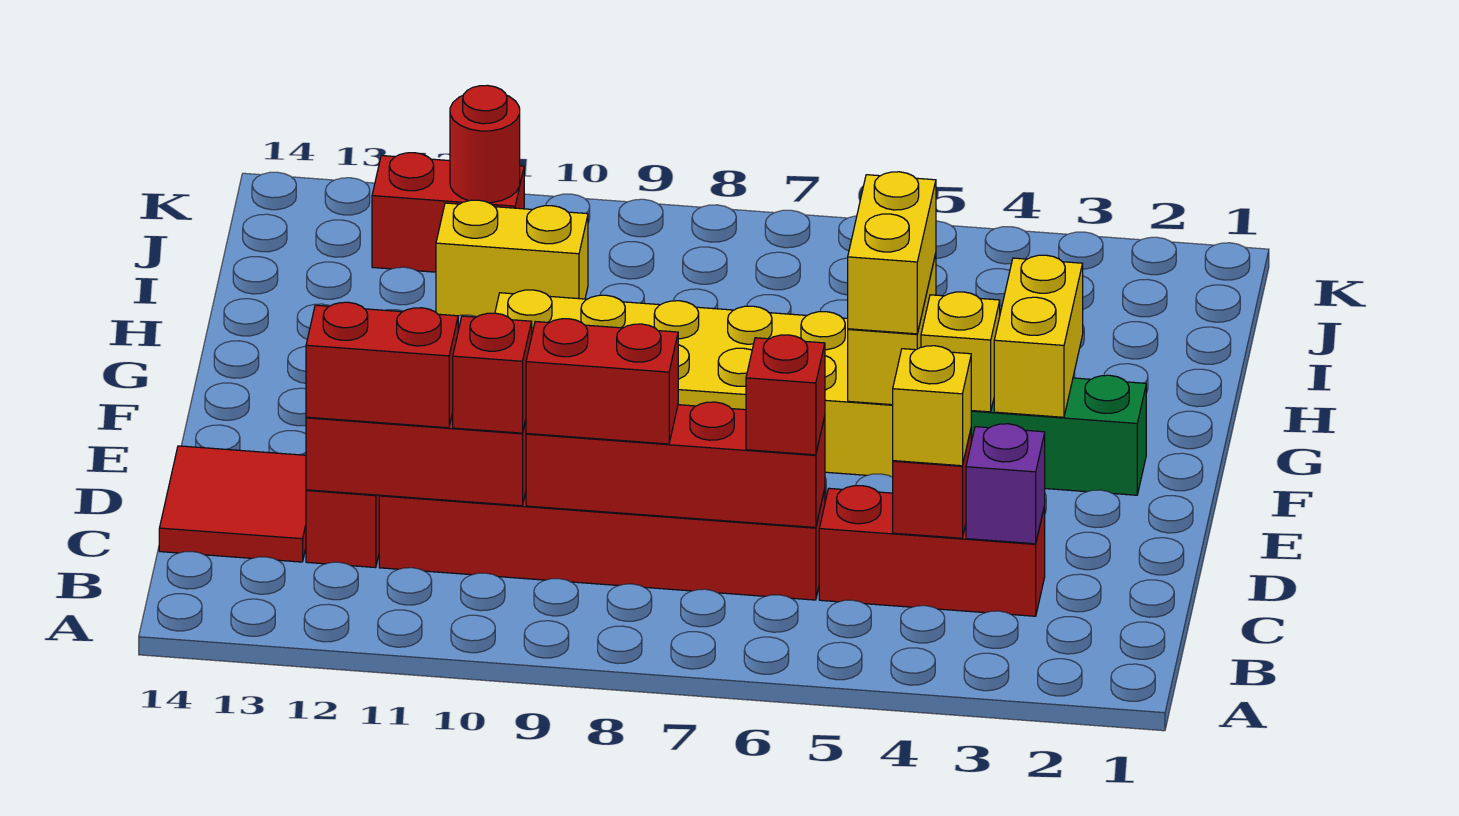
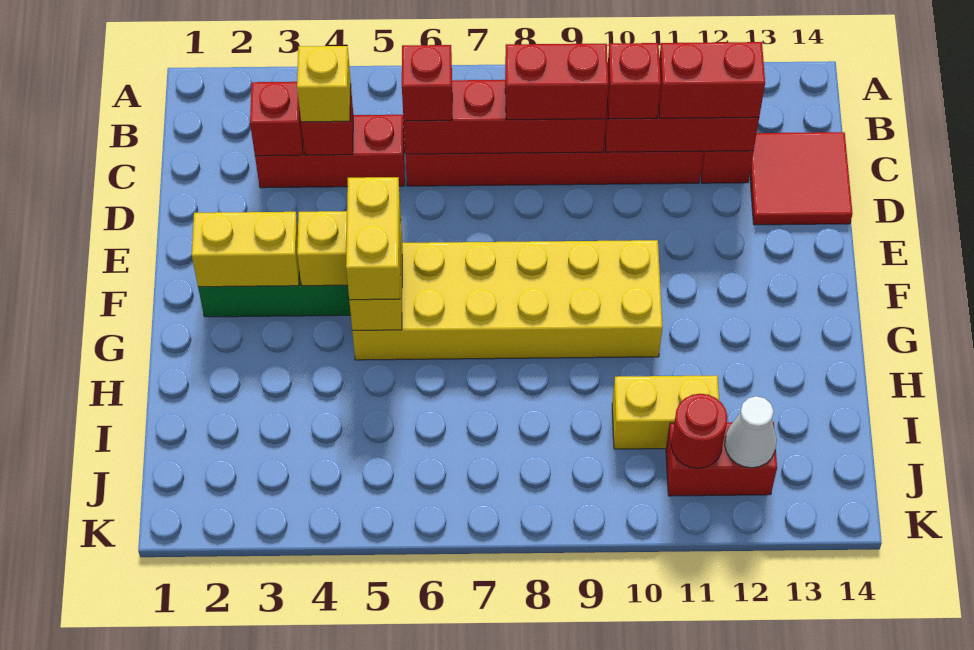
purple brick C3 level 2 -> red brick C3 level 2
yellow brick F3:G3 level 2 -> yellow brick F2:F3 level 2
none -> white cone J12 level 2

